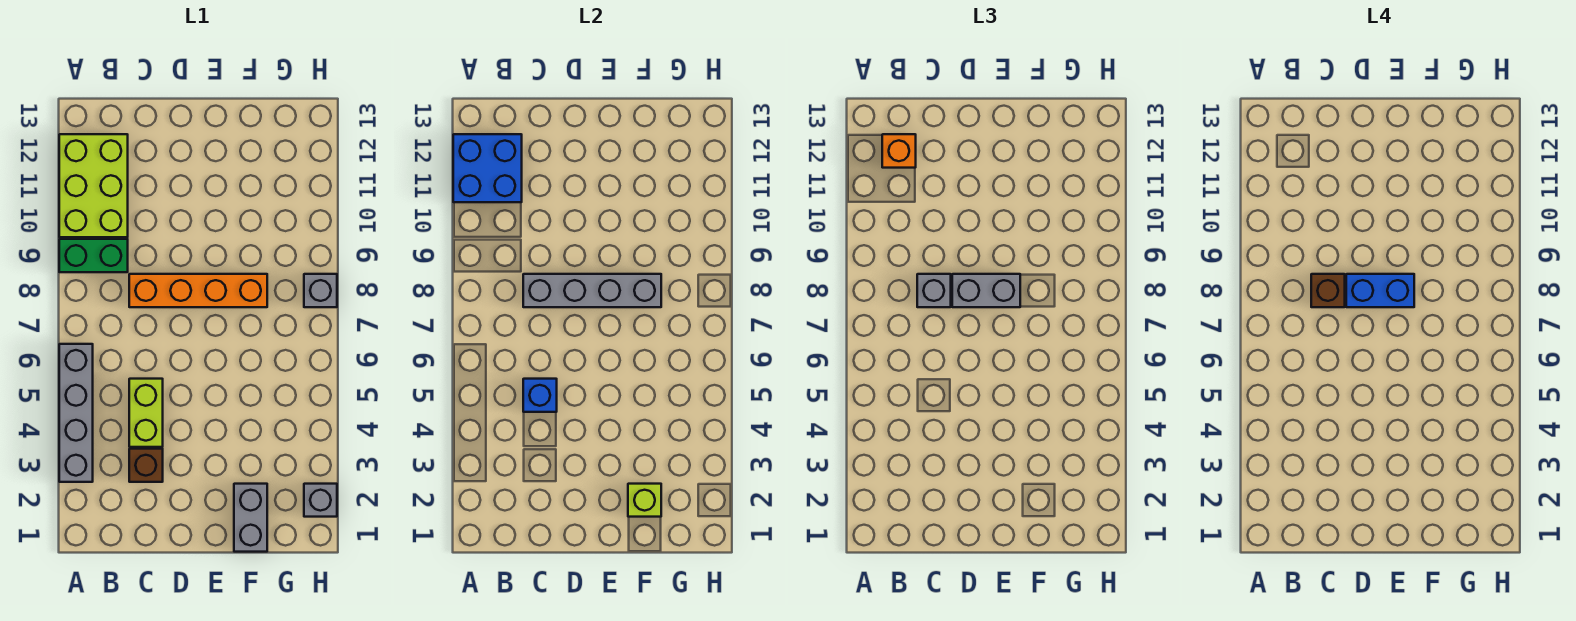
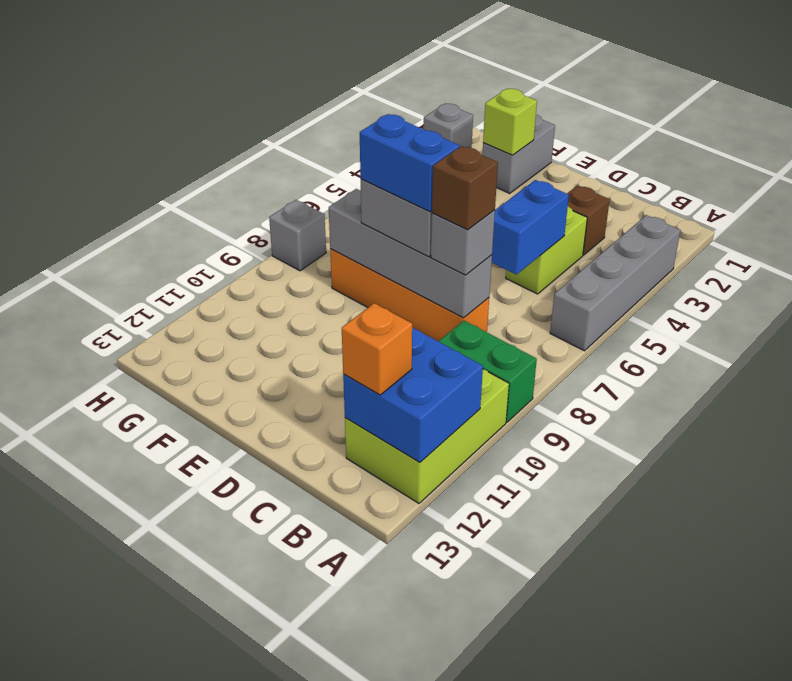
blue brick C5 level 2 -> blue brick C5:C6 level 2

